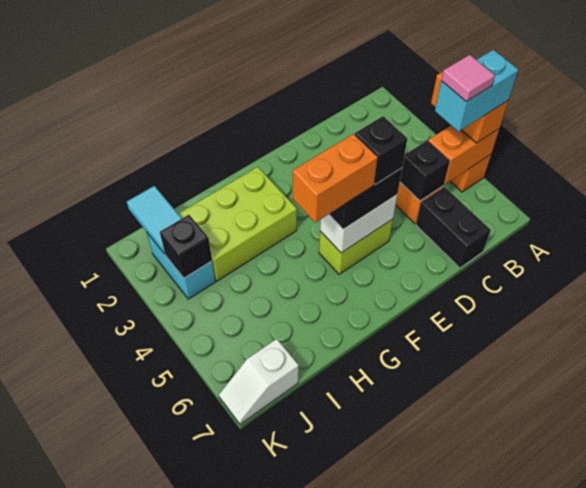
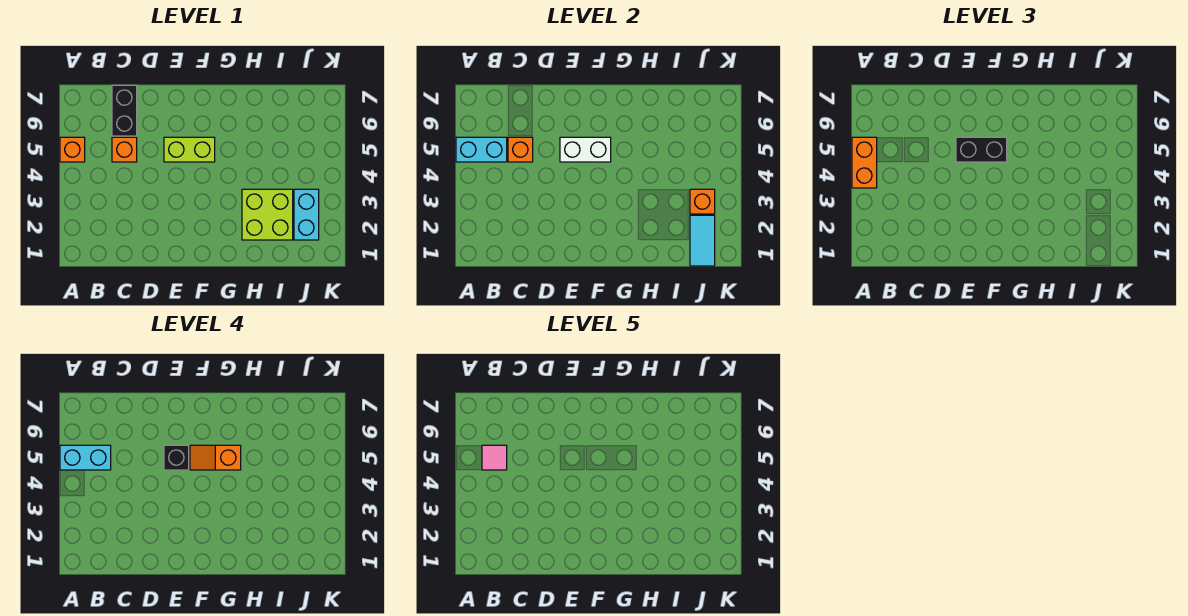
orange brick A5:B5 level 2 -> cyan brick A5:B5 level 2
black brick C5 level 2 -> orange brick C5 level 2
orange brick F5:G5 level 4 -> orange slope F5:G5 level 4 top G
lime brick G2:I3 level 1 -> lime brick H2:I3 level 1
black brick J3 level 2 -> orange brick J3 level 2
white slope J7:K7 level 1 top J -> none

